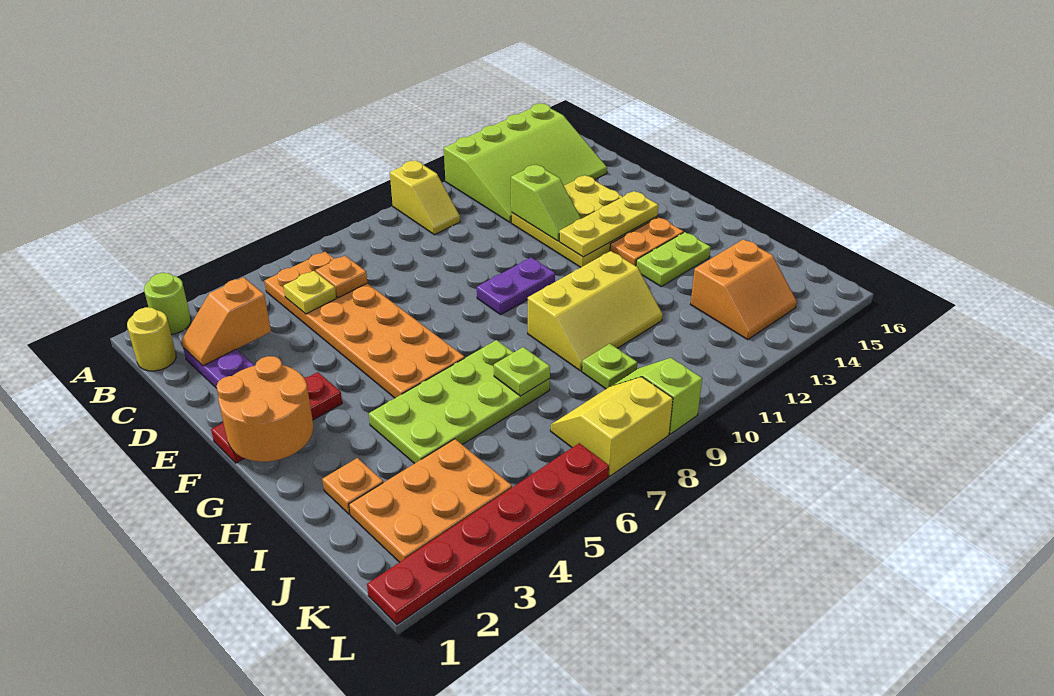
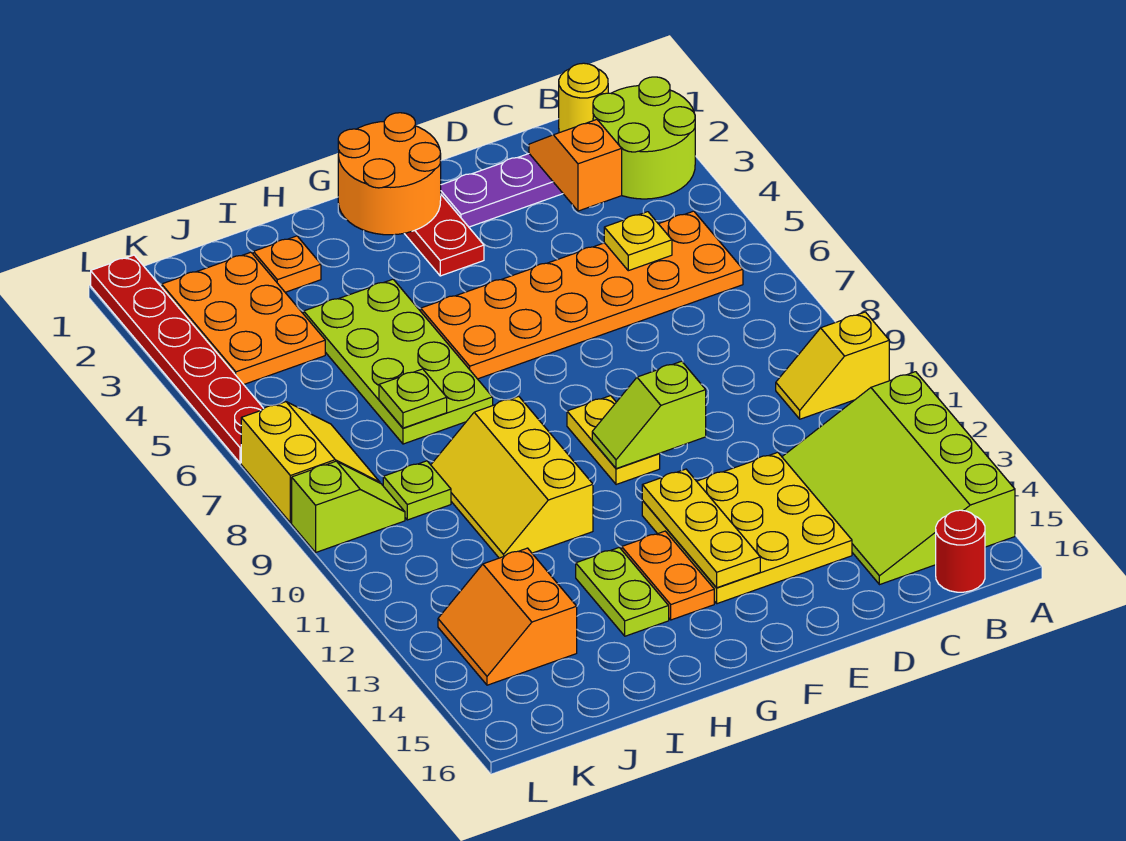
lime round brick A2 level 1 -> lime round brick A2:B3 level 1
none -> red round brick B16 level 1
orange plate C6 level 2 -> none
lime slope D12:E12 level 2 top D -> lime slope E10:F10 level 2 top E
purple plate F9:F10 level 1 -> yellow plate F9:F10 level 1

